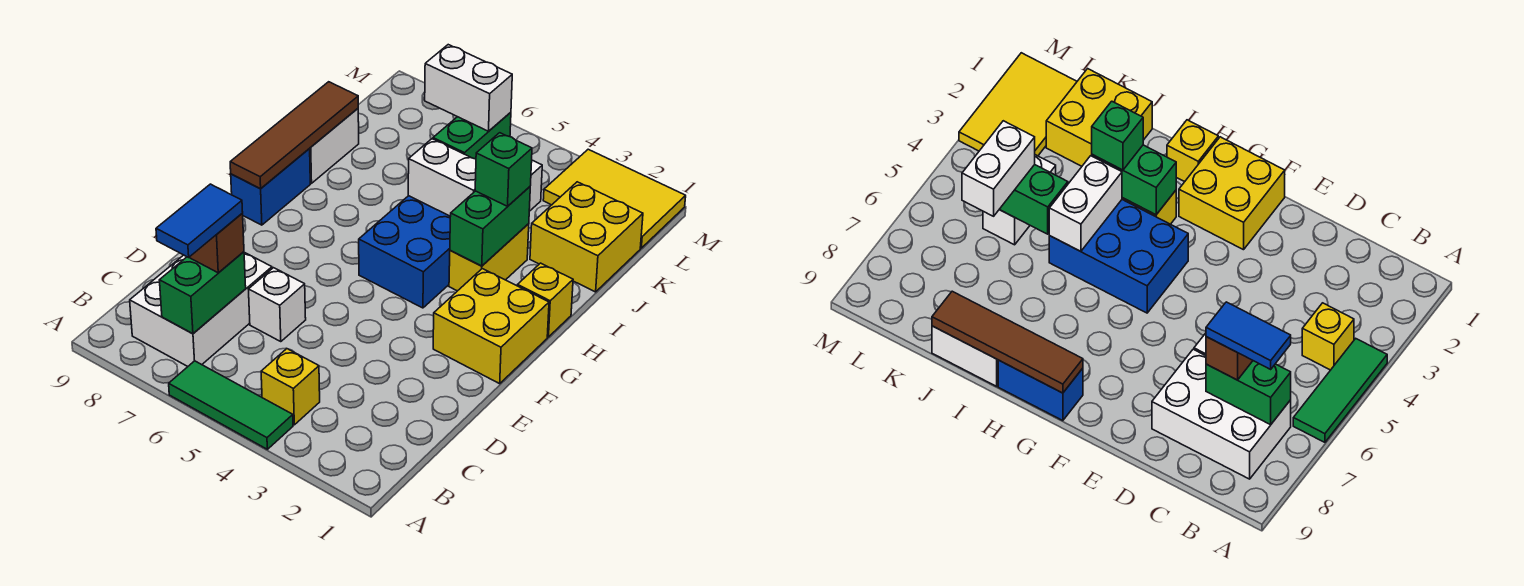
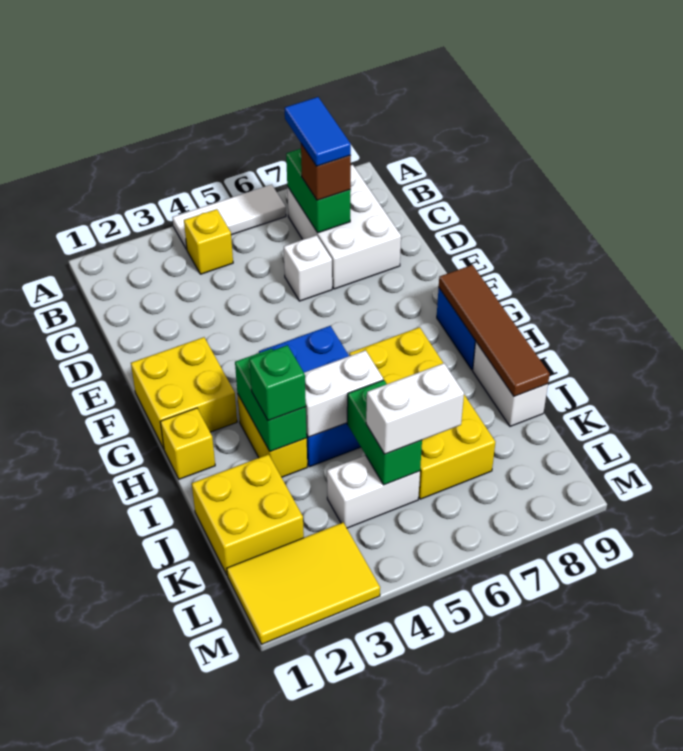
green tile A4:A6 level 1 -> white tile A4:A6 level 1
none -> yellow brick H6:K7 level 1

